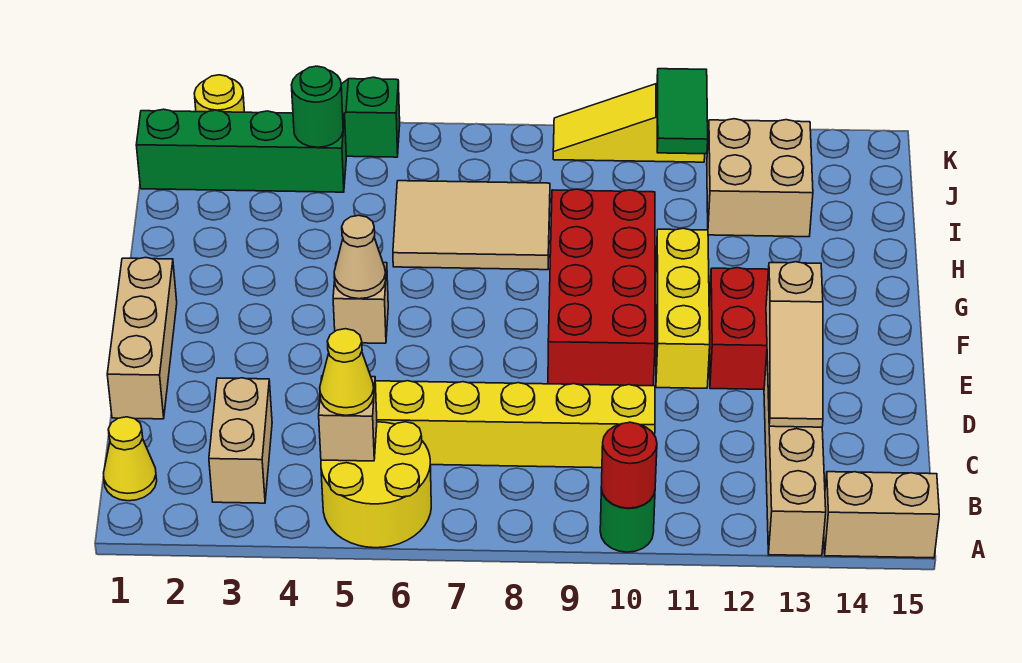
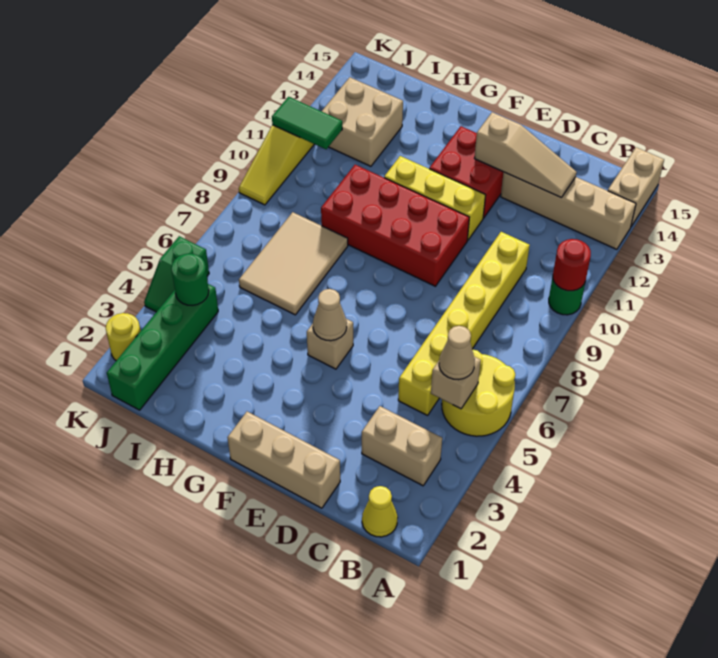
yellow cone B5 level 3 -> tan cone B5 level 3

